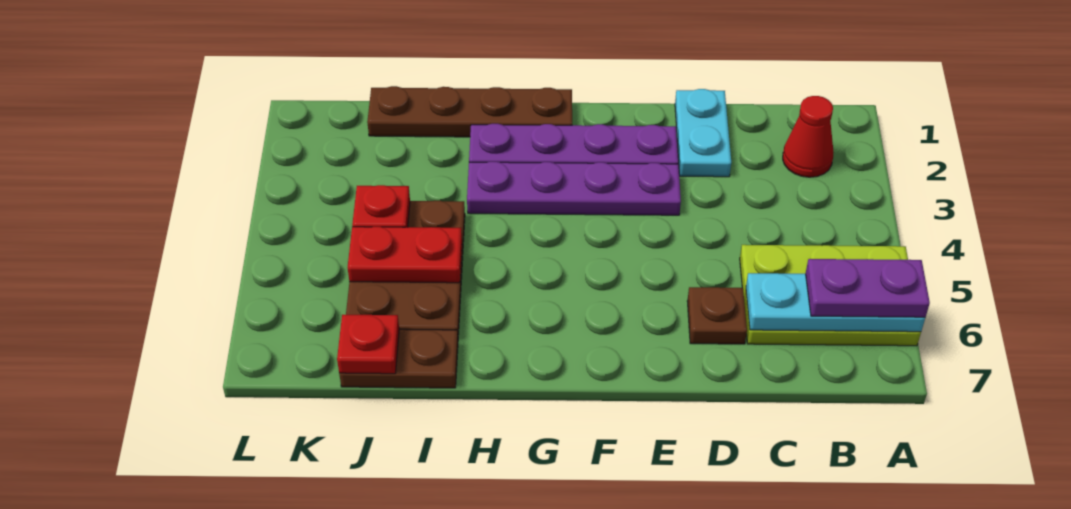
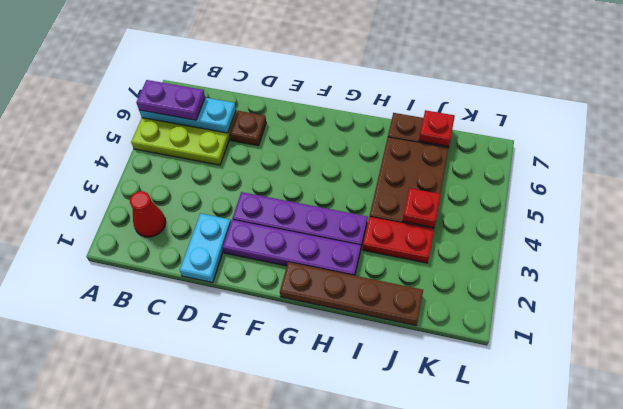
red plate I5:J5 level 2 -> red plate I3:J3 level 1

